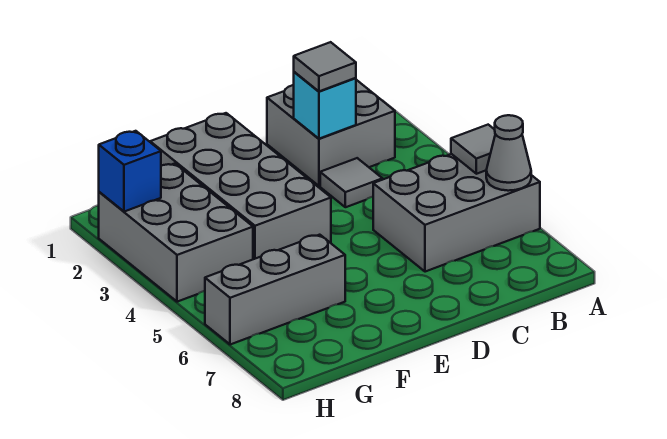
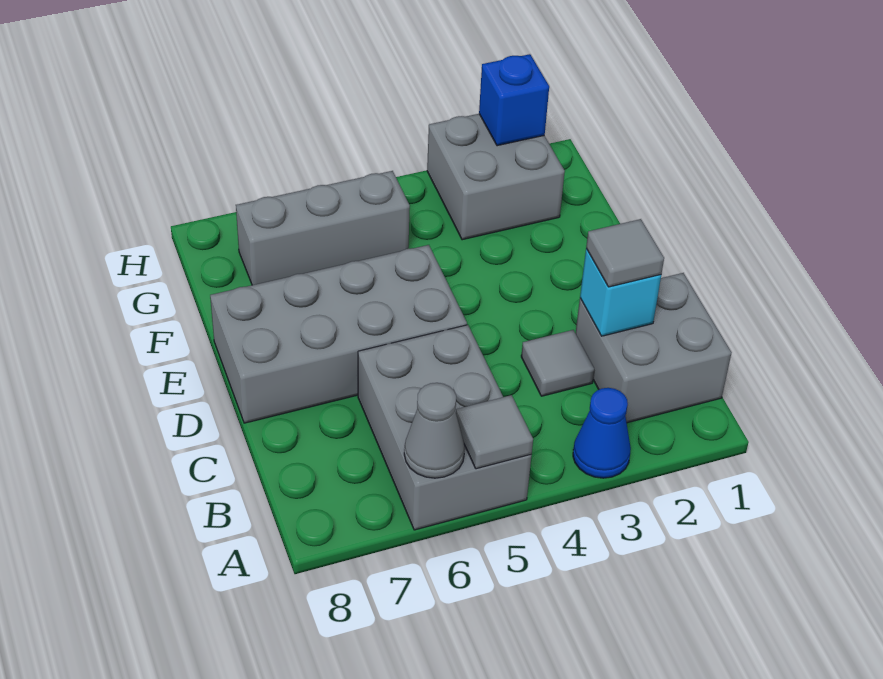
none -> blue cone A3 level 1
grey brick E1:F4 level 1 -> grey brick D5:E8 level 1
grey brick F6:H6 level 1 -> grey brick G5:G7 level 1
grey brick G2:H4 level 1 -> grey brick G2:H3 level 1

